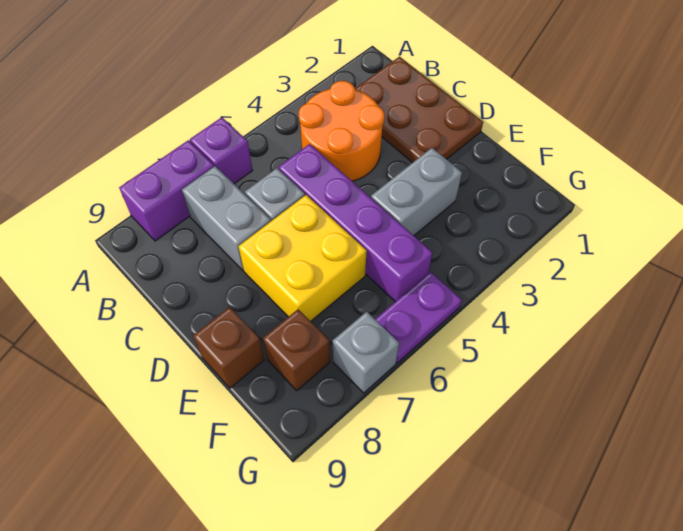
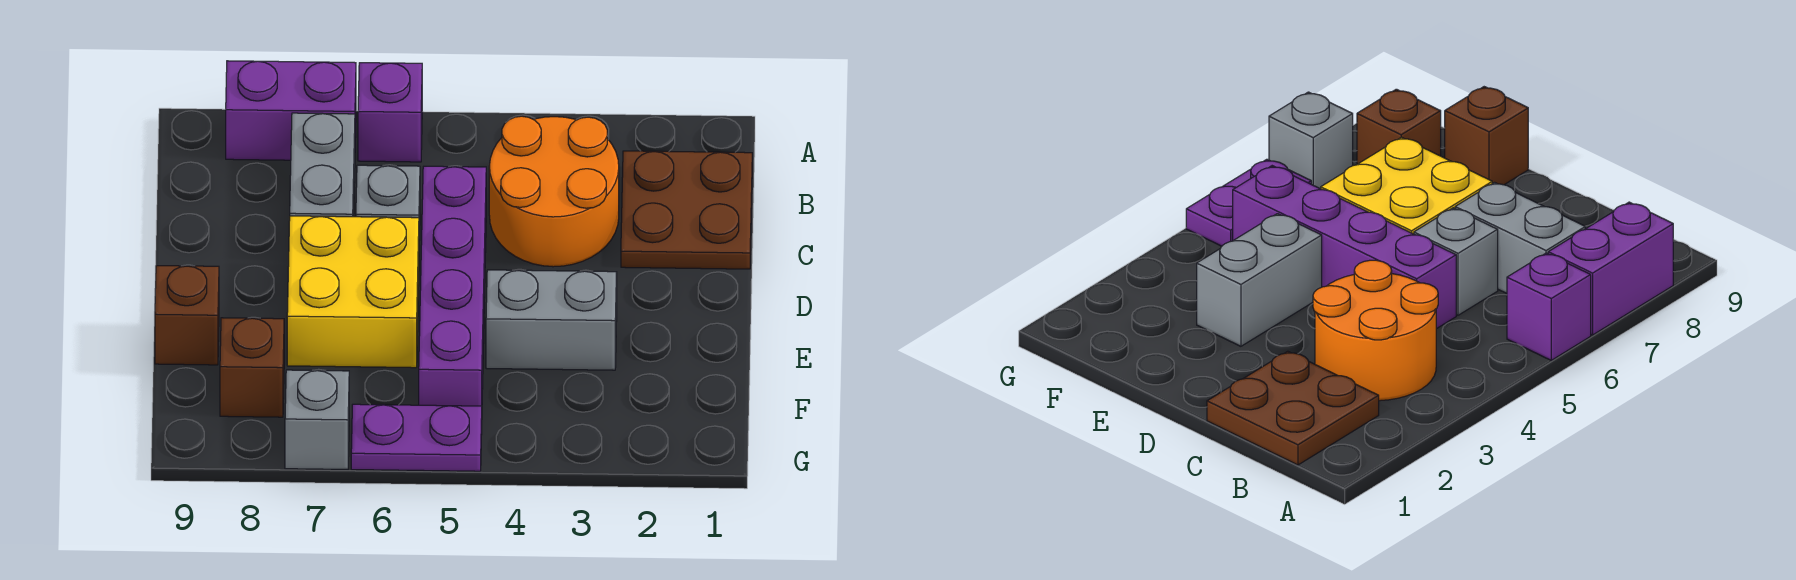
brown plate B1:D2 level 1 -> brown plate B1:C2 level 1

